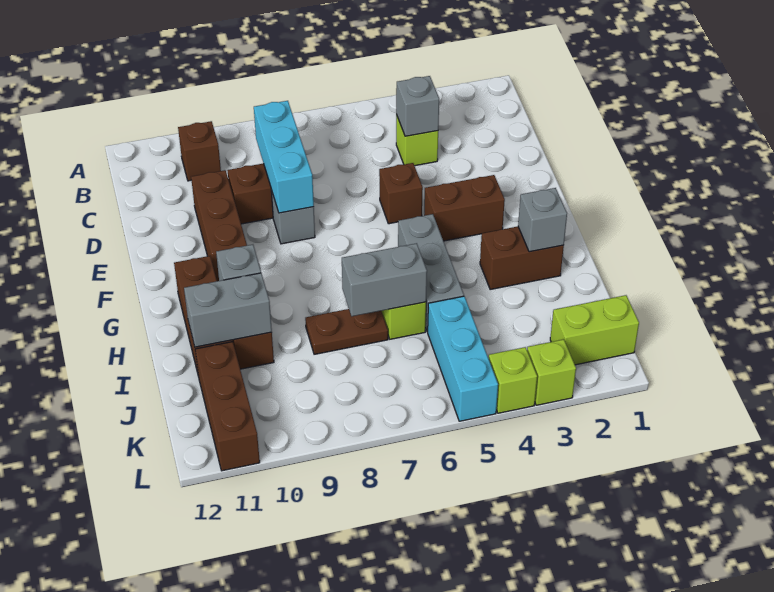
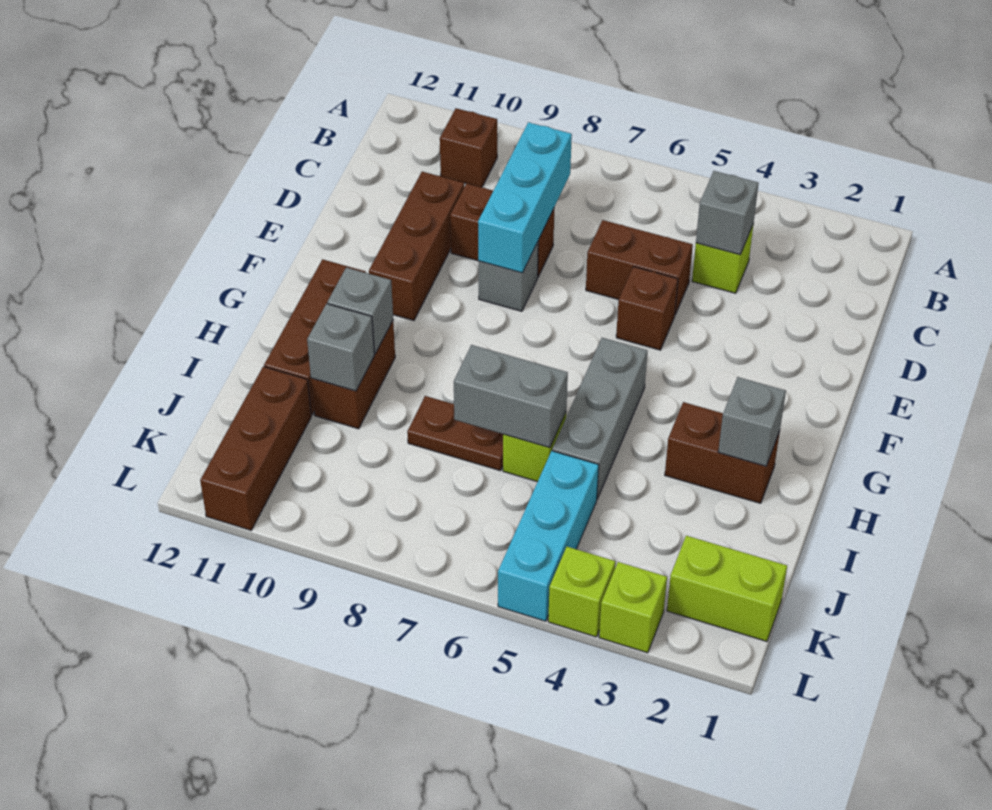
brown brick F3:F4 level 1 -> brown brick D5:D6 level 1
grey brick I10:I11 level 2 -> grey brick I10 level 2

